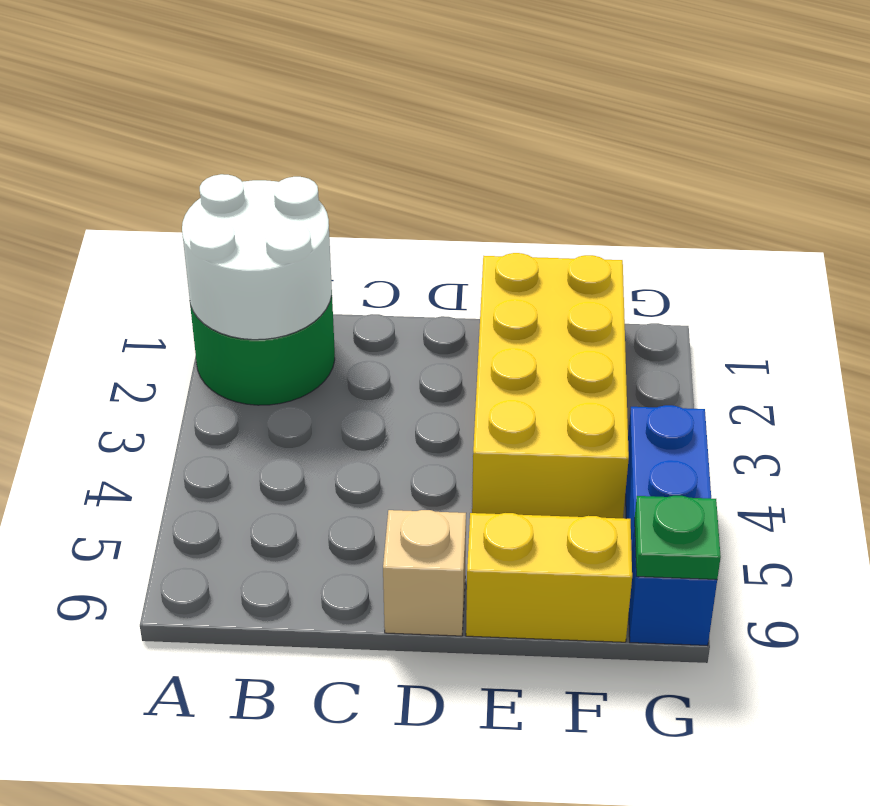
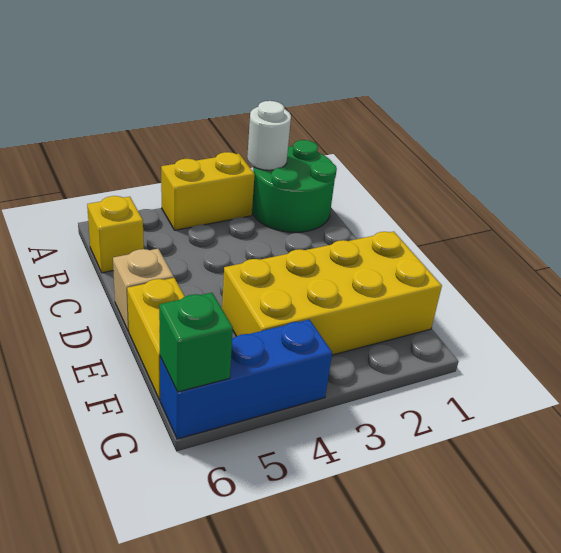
white round brick A1:B2 level 2 -> white round brick A2 level 2
none -> yellow brick A3:A4 level 1
none -> yellow brick B6 level 1
green plate G6 level 2 -> green brick G6 level 2

